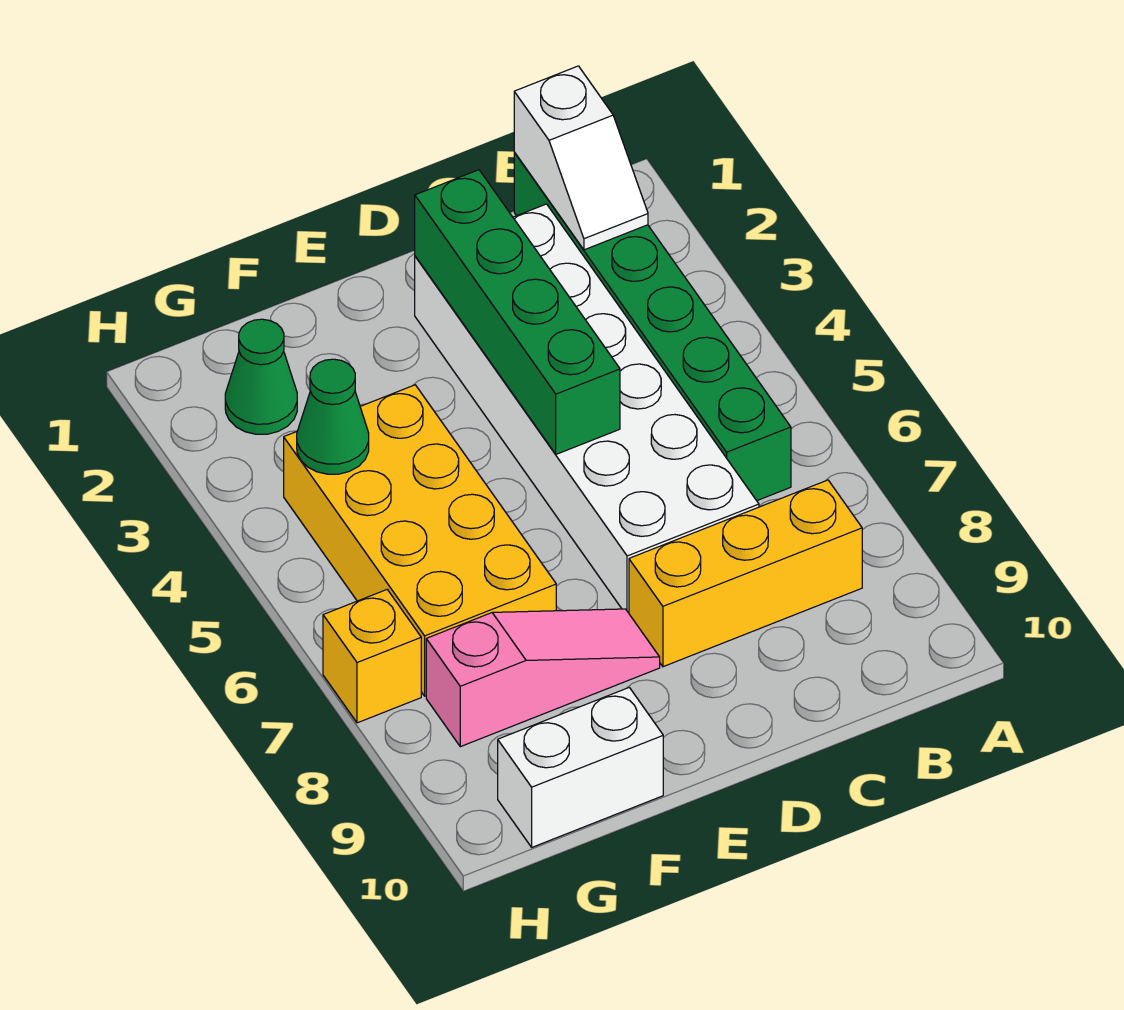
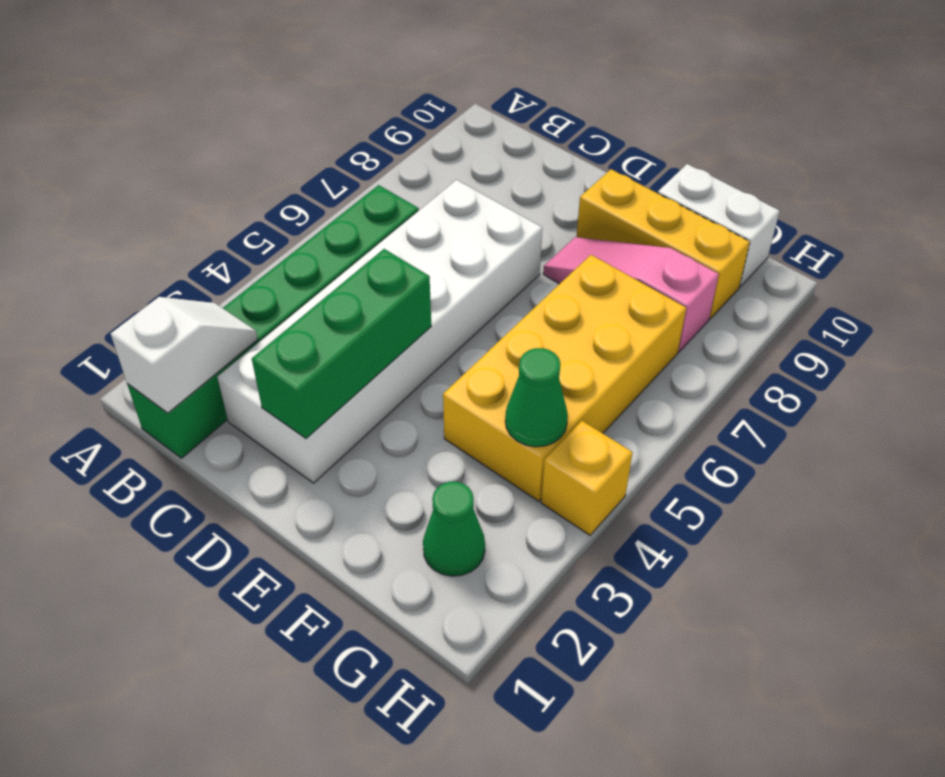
yellow brick B8:D8 level 1 -> yellow brick E9:G9 level 1
green brick D2:D5 level 2 -> green brick D2:D4 level 2
yellow brick H7 level 1 -> yellow brick H4 level 1

